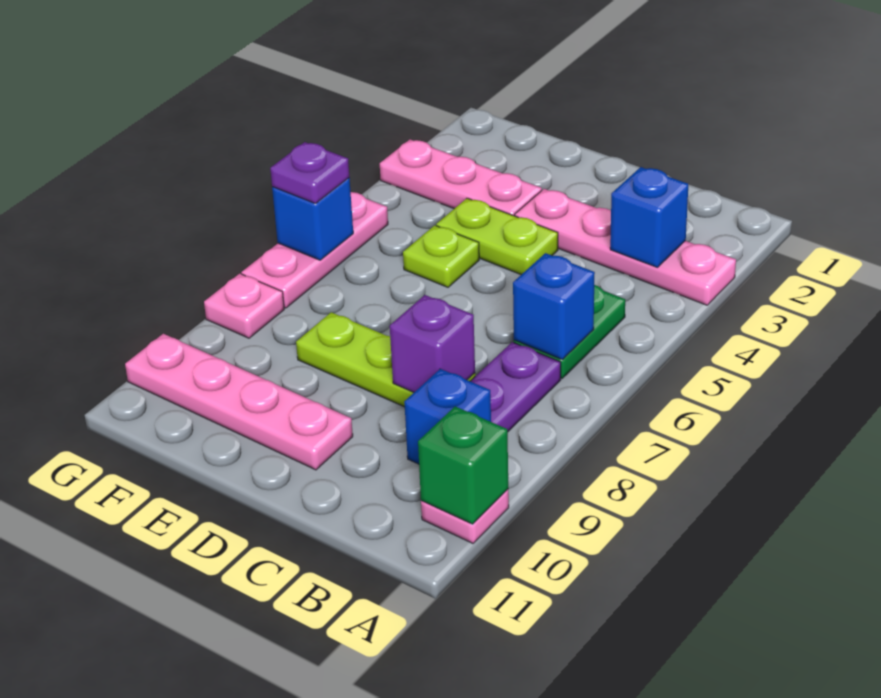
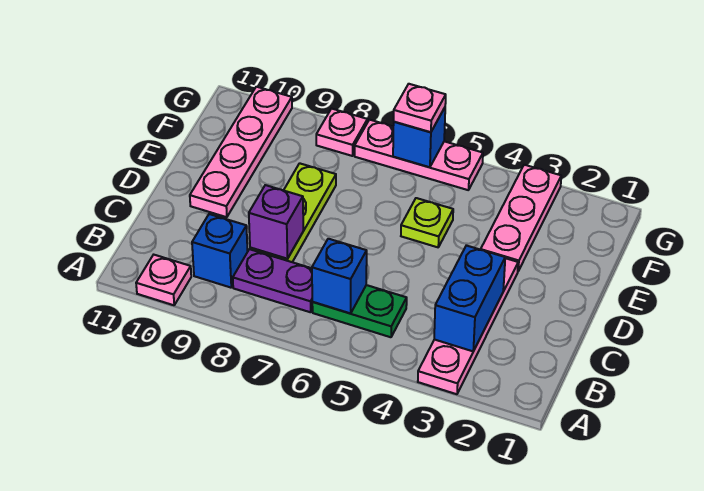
green brick A10 level 2 -> none
blue brick B3 level 2 -> blue brick B3:C3 level 2
lime plate D4:E4 level 1 -> none
purple plate G6 level 3 -> pink plate G6 level 3

